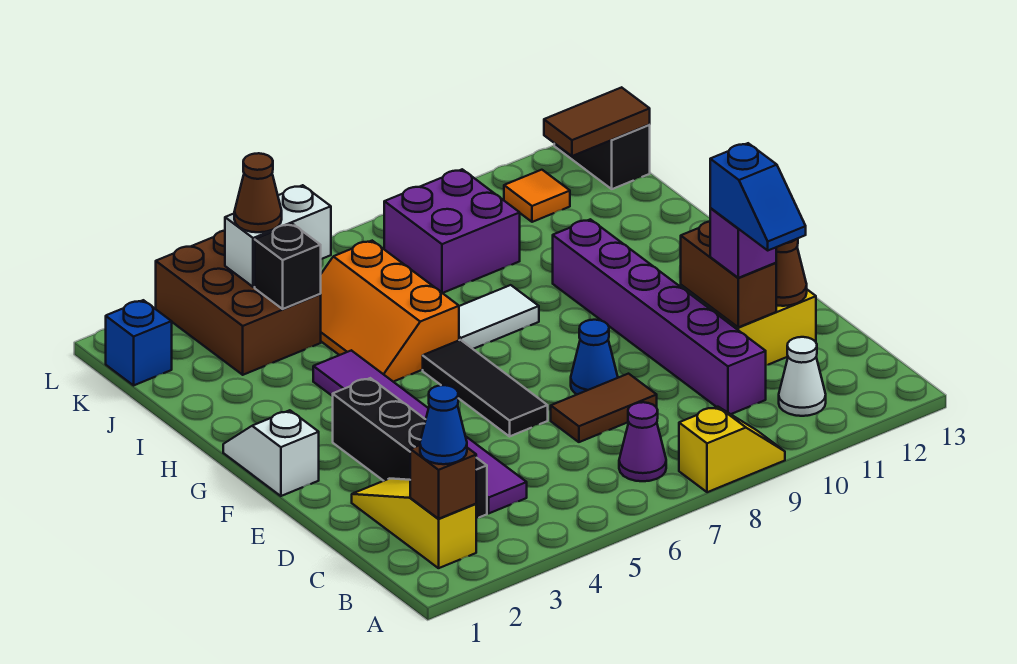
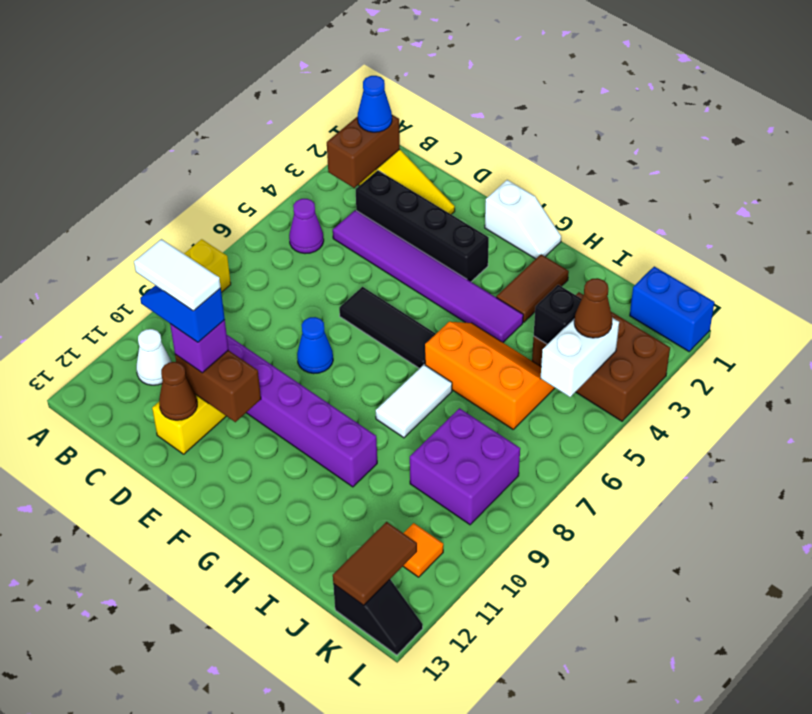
brown brick B2 level 2 -> brown brick B2:B3 level 2
purple cone B7 level 1 -> purple cone B5 level 1
none -> white tile C11:D11 level 5
brown tile D7:D8 level 1 -> brown tile H2:H3 level 1
blue brick K1 level 1 -> blue brick K1:L1 level 1

